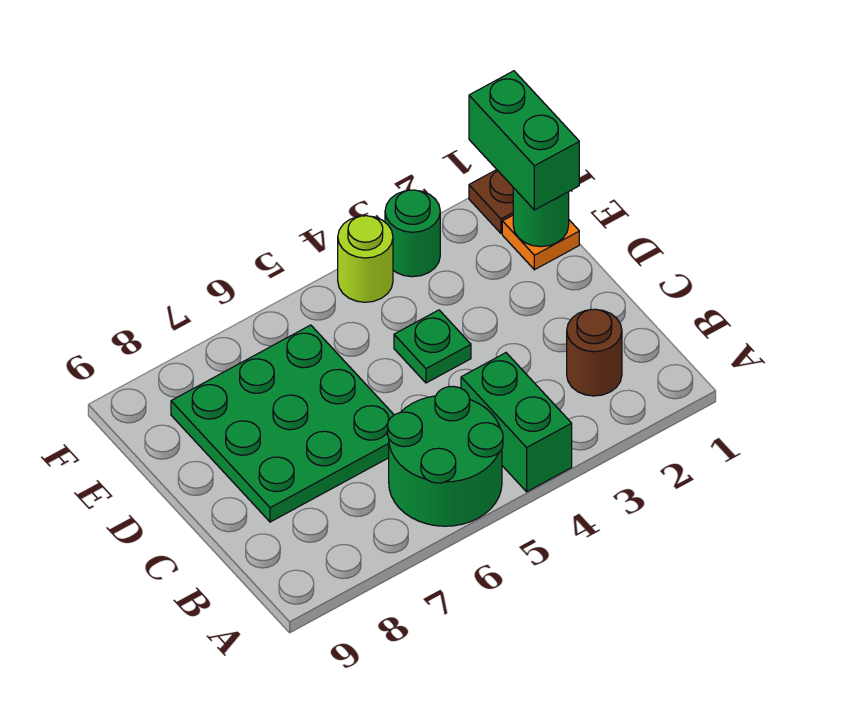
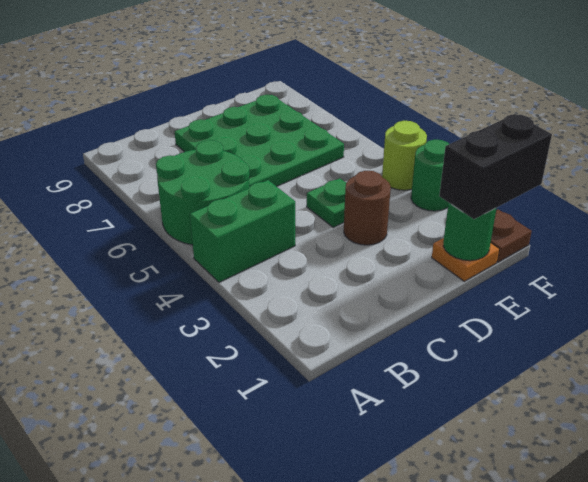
brown round brick B2 level 1 -> brown round brick D3 level 1
green brick E1:F1 level 3 -> black brick E1:F1 level 3

